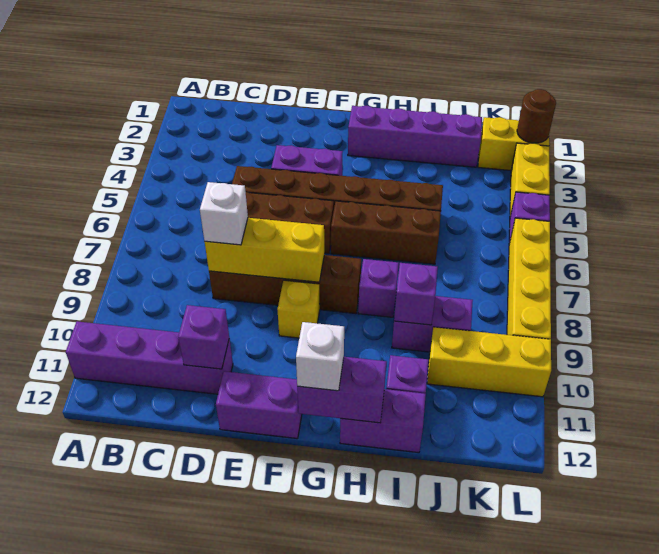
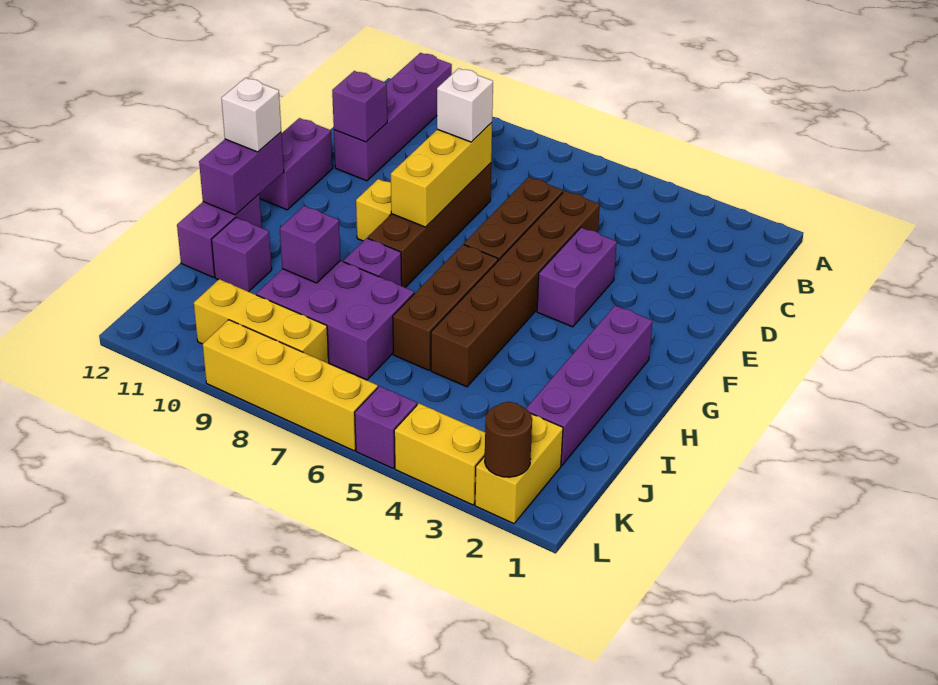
purple brick I9:J9 level 1 -> purple brick I7:J9 level 1
yellow brick J10:L10 level 1 -> yellow brick K8:K10 level 1

